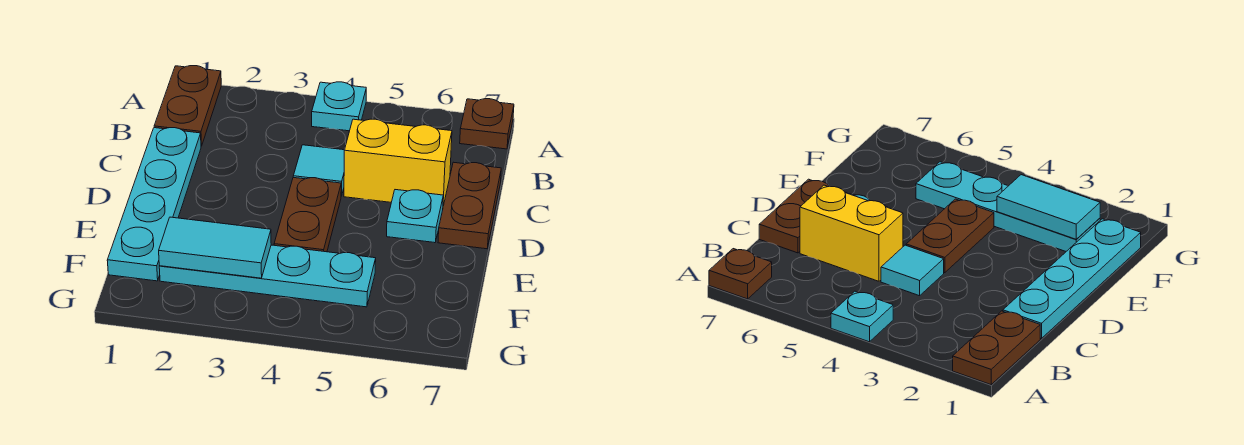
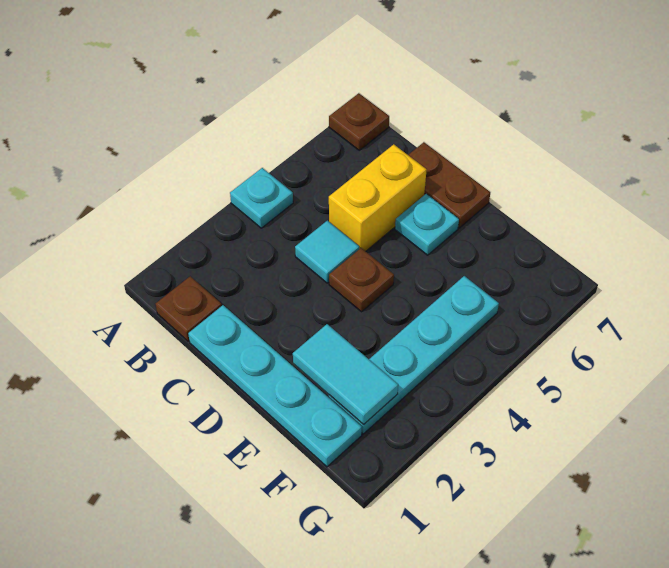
brown plate A1:B1 level 1 -> brown plate B1 level 1
brown plate D4:E4 level 1 -> brown plate D4 level 1
cyan tile F2:F3 level 2 -> cyan tile E2:F2 level 2

